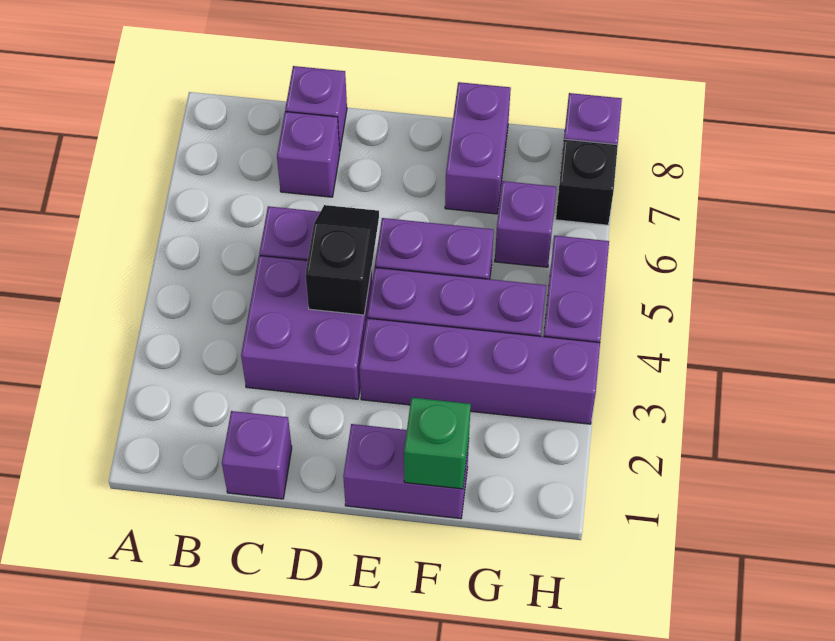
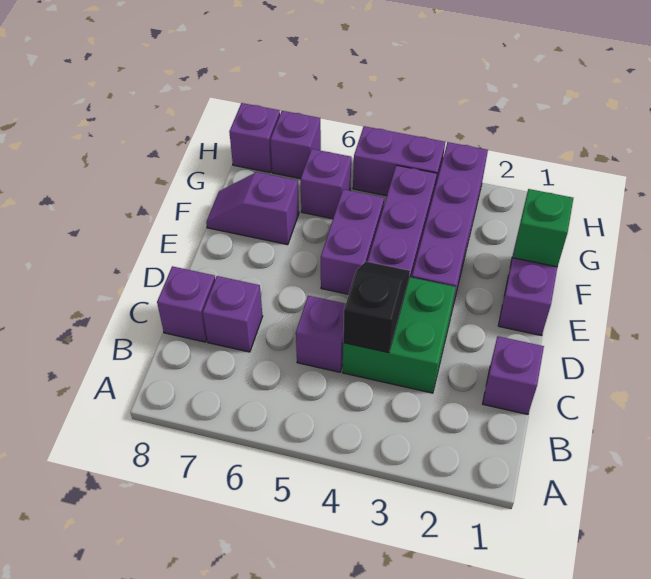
purple brick C3:D4 level 1 -> green brick C3:D4 level 1
black slope D4:D5 level 2 top 4 -> black slope C4:D4 level 2 top C
purple brick F7:F8 level 1 -> purple slope F7:F8 level 1 top 7
black brick H7 level 1 -> purple brick H7 level 1

